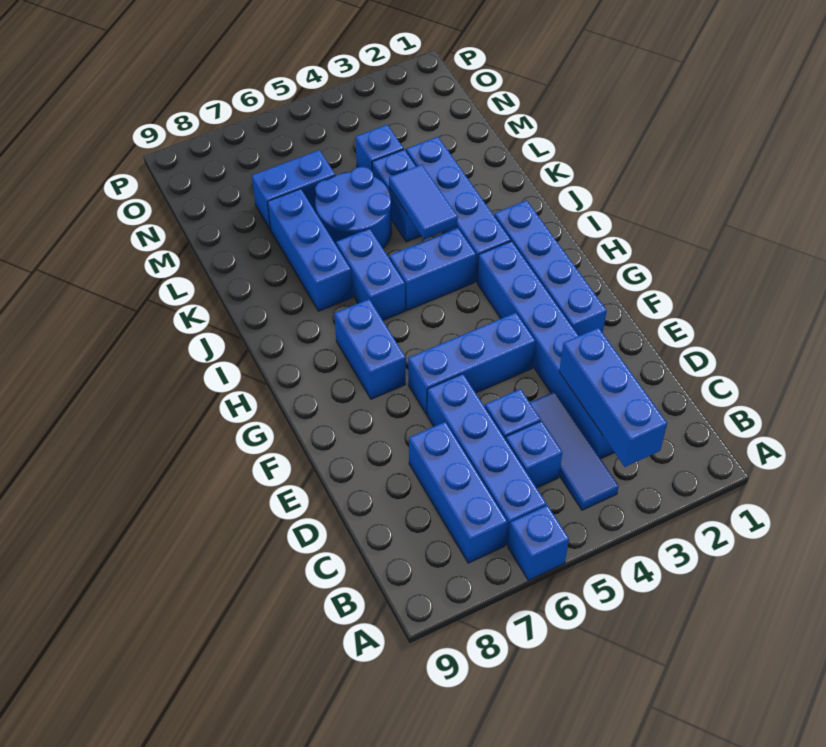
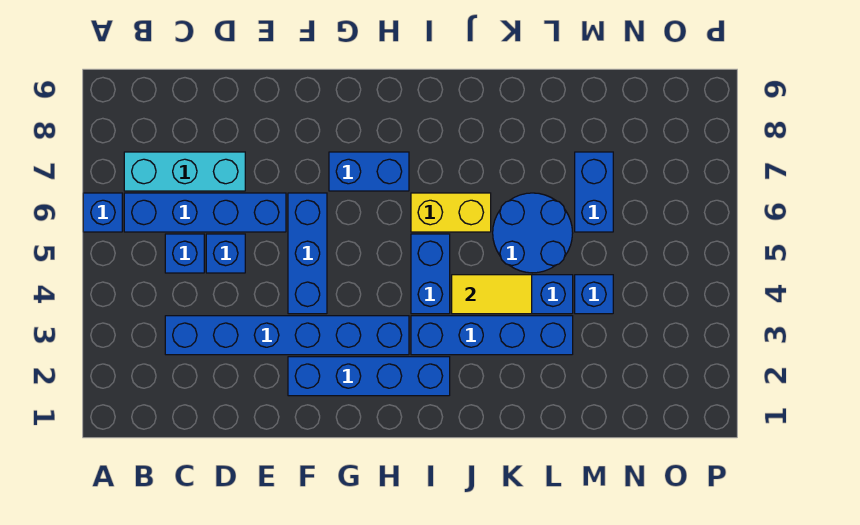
blue brick B3:D3 level 2 -> none
blue tile B4:D4 level 1 -> none
blue brick B7:D7 level 1 -> cyan brick B7:D7 level 1
blue brick I6:J6 level 1 -> yellow brick I6:J6 level 1
blue tile J4:K4 level 2 -> yellow tile J4:K4 level 2
blue brick J7:L7 level 1 -> none

